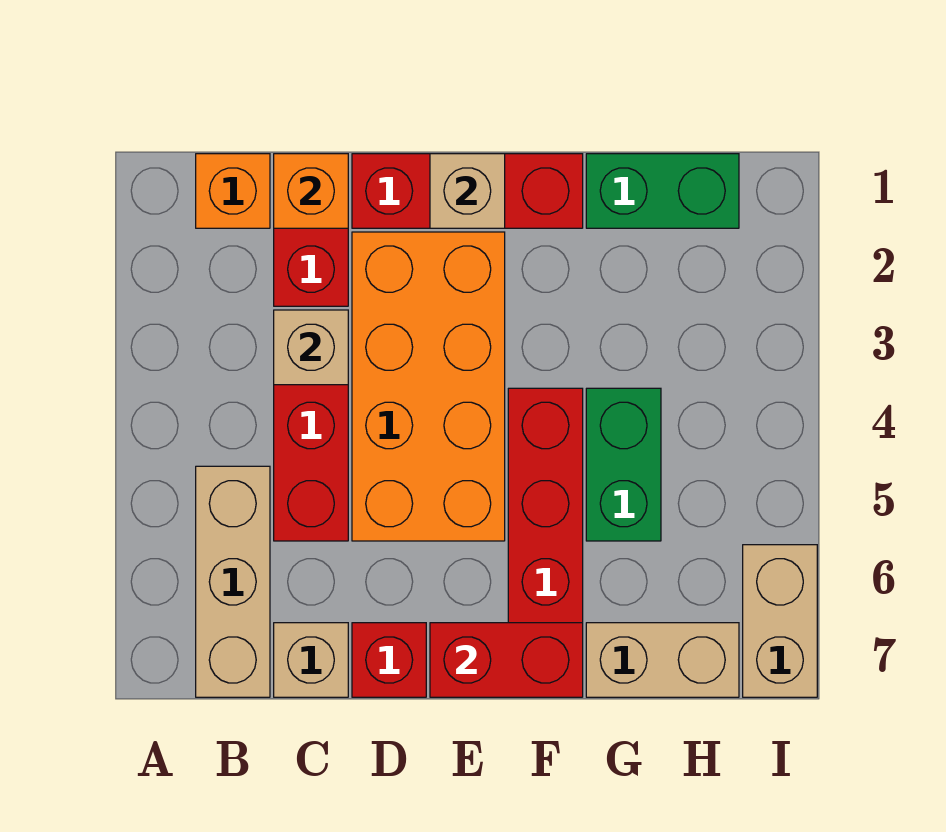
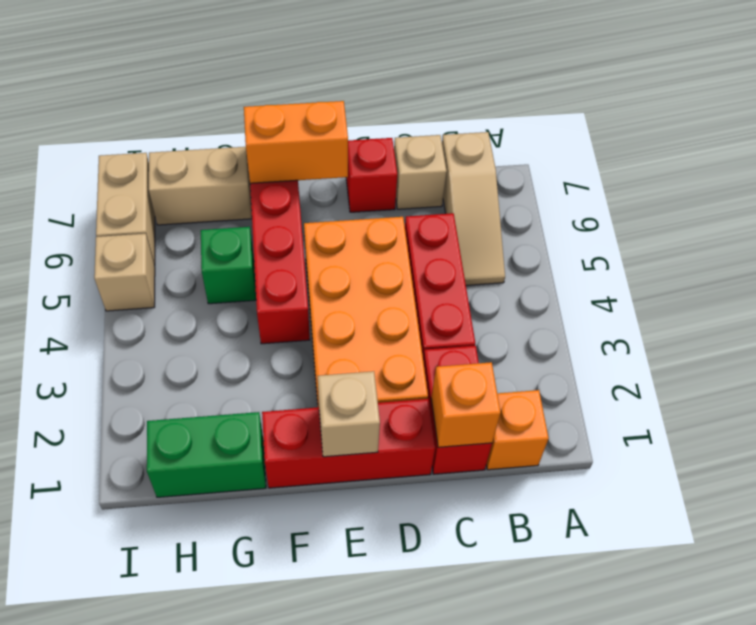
tan brick B5:B7 level 1 -> tan slope B5:B7 level 1 top 7
tan brick C3 level 2 -> tan brick I5 level 1
red brick E7:F7 level 2 -> orange brick E7:F7 level 2
green brick G4:G5 level 1 -> green brick G5 level 1

